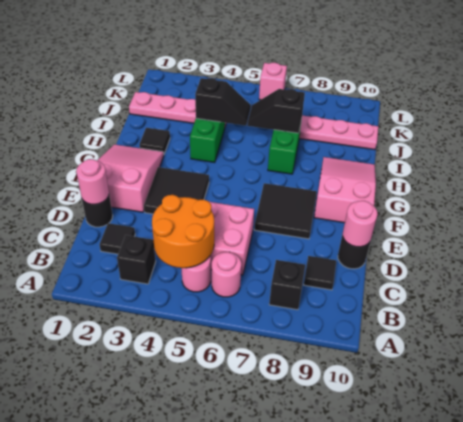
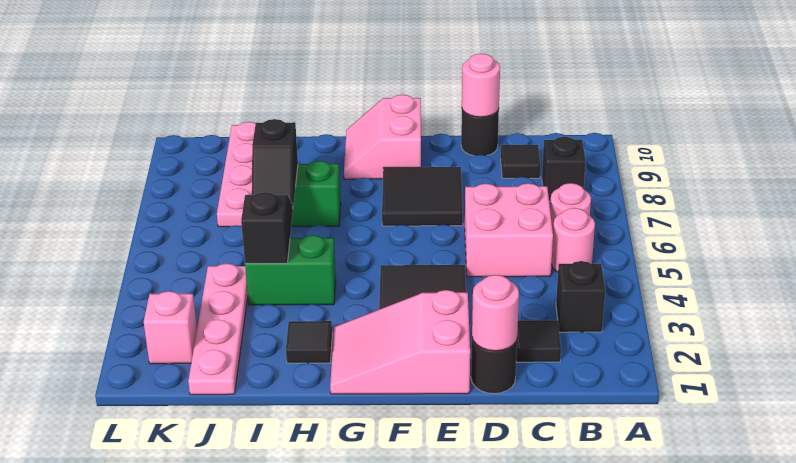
orange round brick B4:C5 level 2 -> none
pink slope F9:H10 level 1 top F -> pink slope F9:G10 level 1 top F
pink brick L6 level 1 -> pink brick K2 level 1

